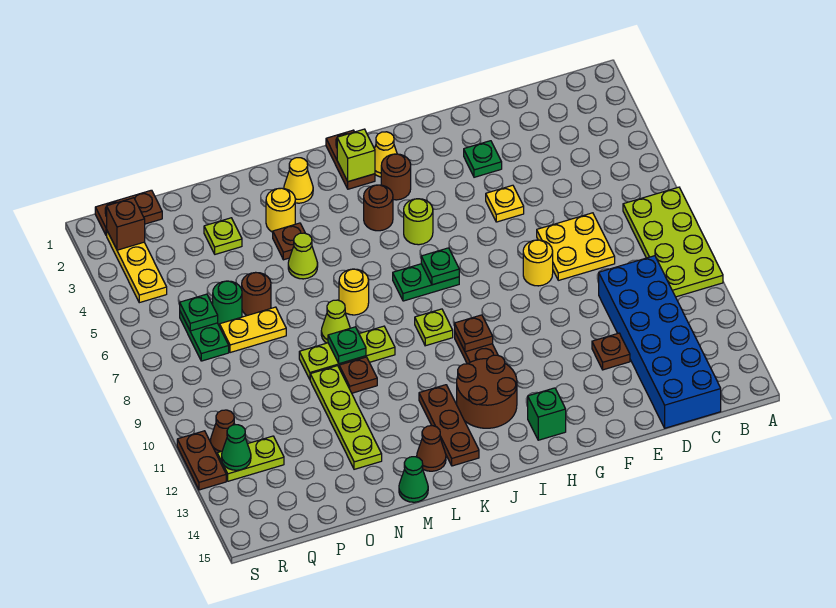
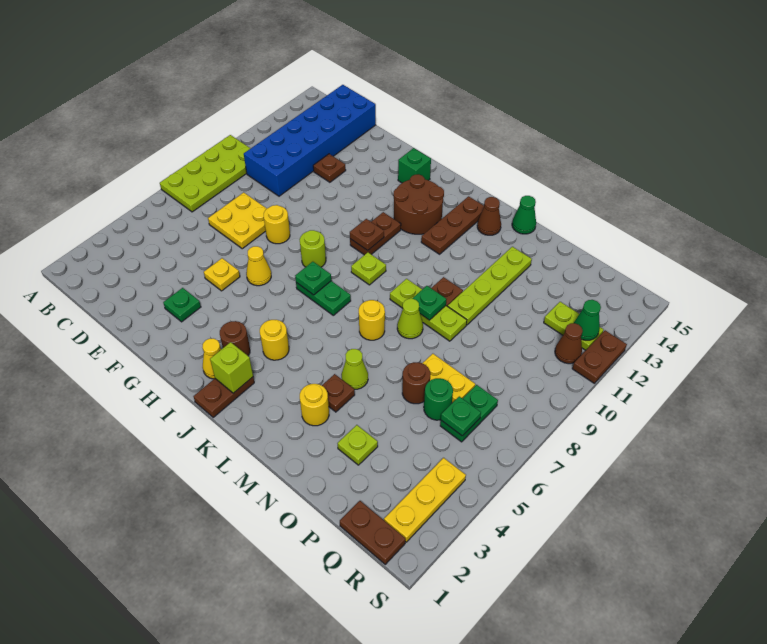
lime round brick I5 level 1 -> lime round brick H8 level 1
brown round brick J4 level 1 -> yellow round brick J4 level 1
yellow cone L2 level 1 -> yellow cone G6 level 1
brown brick R2 level 2 -> none

